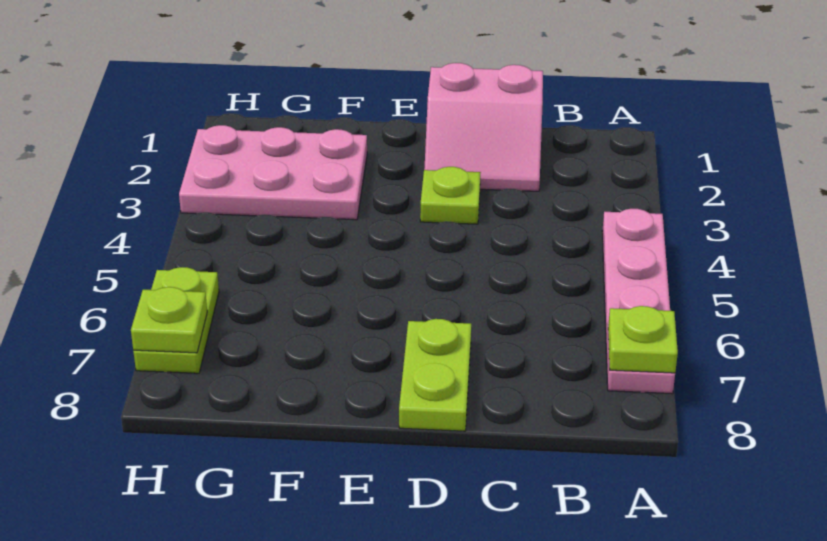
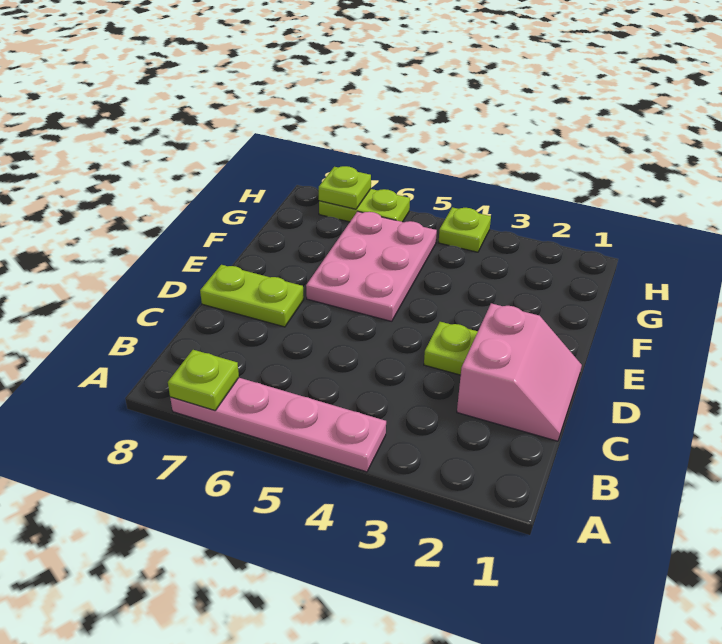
pink slope C1:D2 level 1 top 1 -> pink slope C1:D2 level 1 top 2
pink plate F2:H3 level 1 -> pink plate E5:G6 level 1
none -> lime plate H4 level 1

